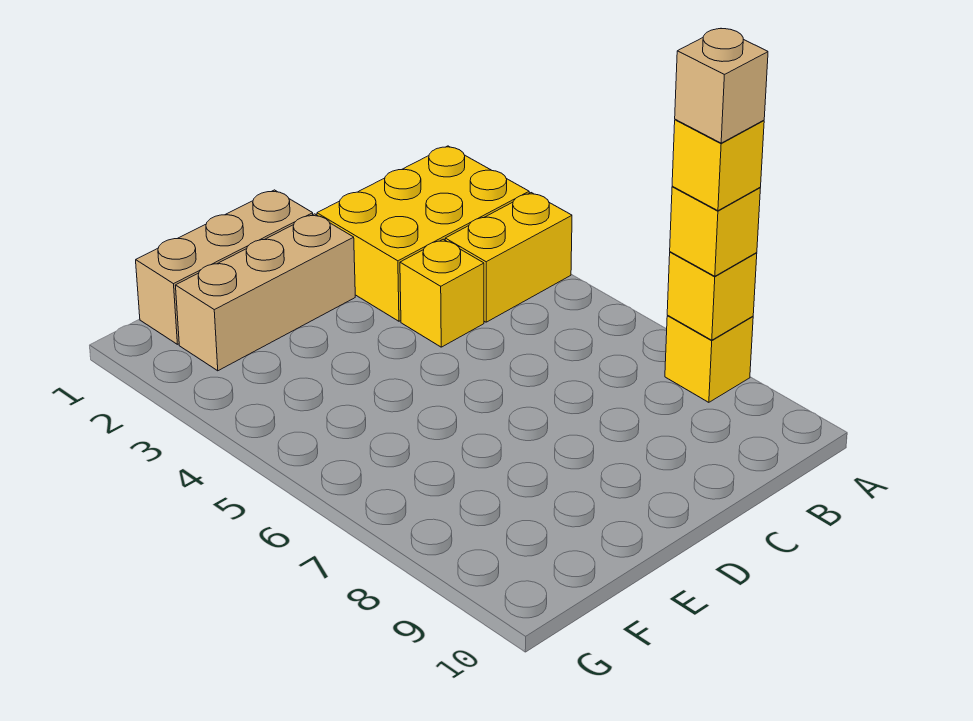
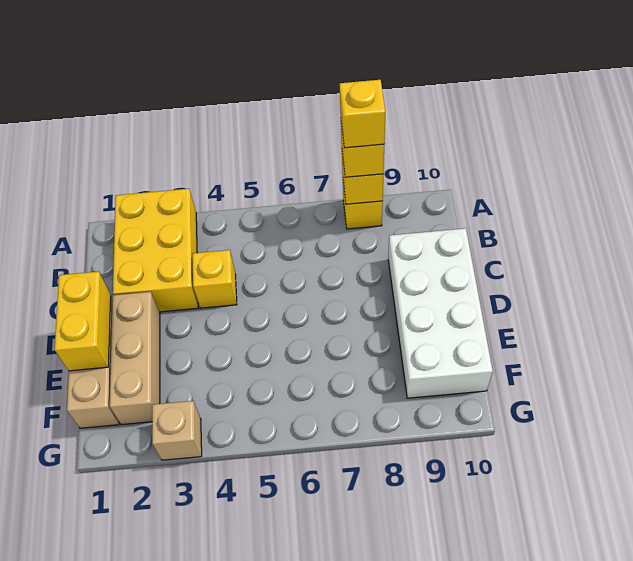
yellow brick A4:B4 level 1 -> yellow brick D1:E1 level 2
tan brick A8 level 5 -> tan brick G3 level 1
none -> white brick C9:F10 level 1

